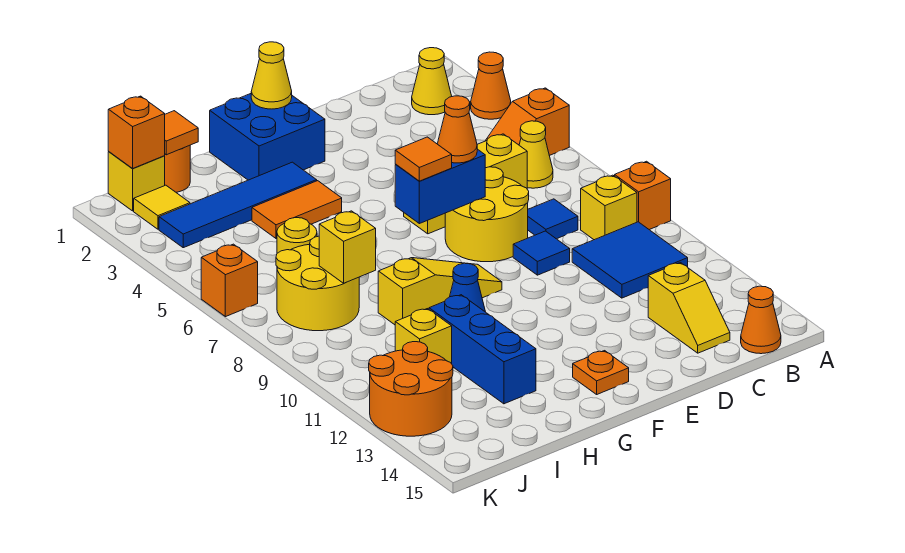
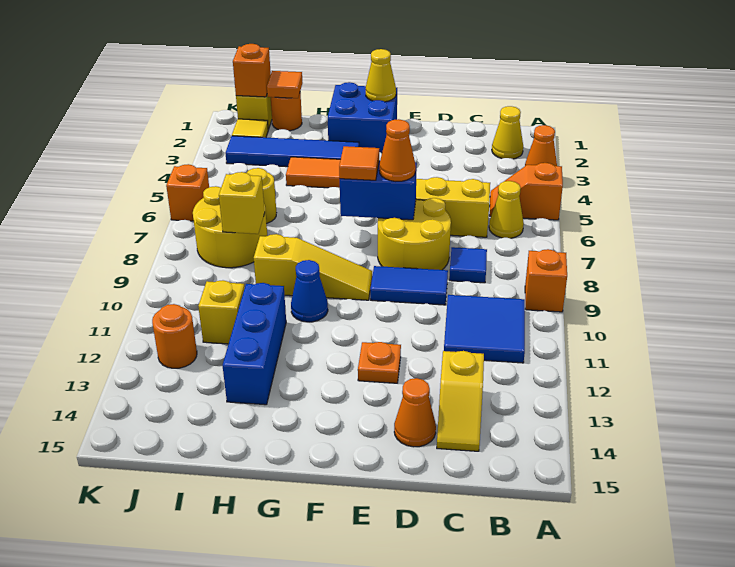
yellow brick B9 level 1 -> none
orange cone B15 level 1 -> orange cone D14 level 1
blue tile D9 level 1 -> blue tile D9:E9 level 1
orange plate F14 level 1 -> orange plate E12 level 1
orange round brick J12:K13 level 1 -> orange round brick J12 level 1

